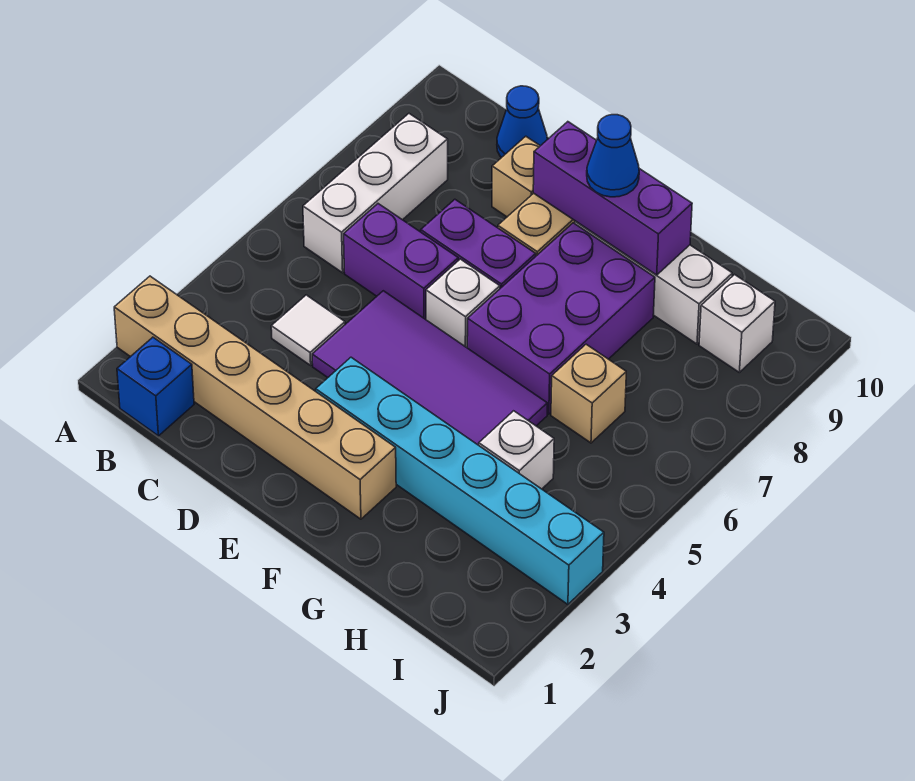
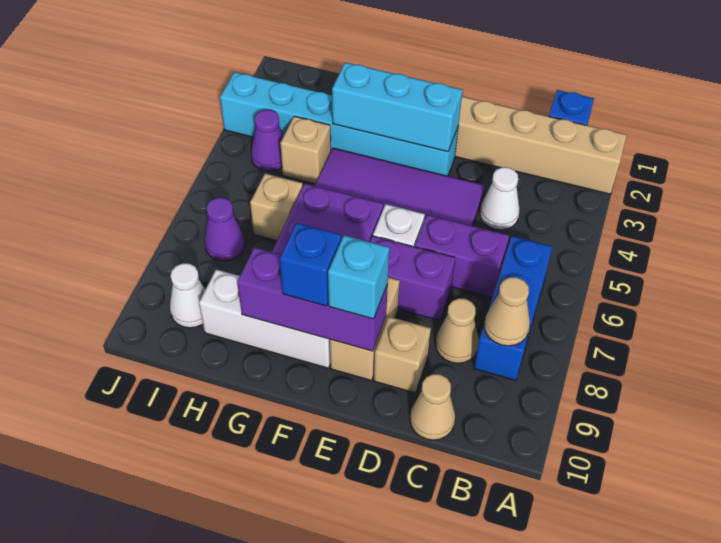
white brick B6:B8 level 1 -> blue brick B6:B8 level 1
none -> tan cone B8 level 2
white tile C4 level 1 -> white cone C4 level 1
none -> tan cone C8 level 1
blue cone C10 level 1 -> tan cone C10 level 1
none -> cyan brick E3:G3 level 2
none -> cyan brick E9 level 3
blue cone F9 level 3 -> blue brick F9 level 3
white brick H4 level 1 -> tan brick H4 level 1
none -> purple cone I4 level 1
none -> purple cone I7 level 1
white brick I9 level 1 -> white cone I9 level 1

